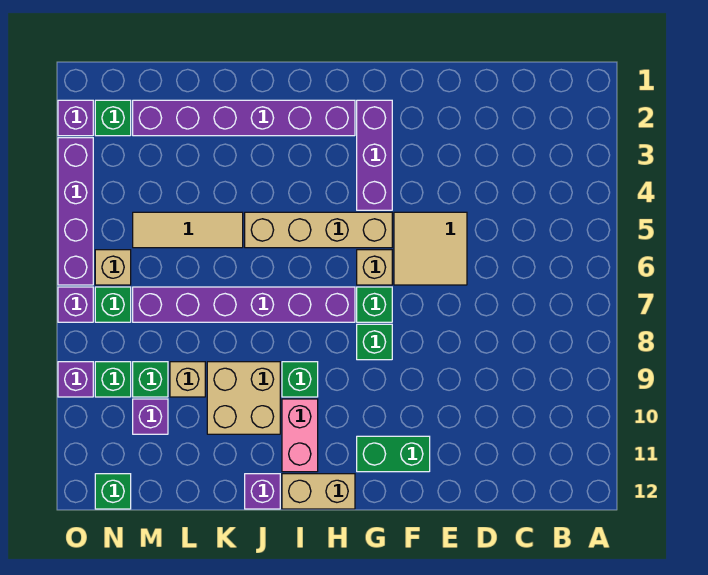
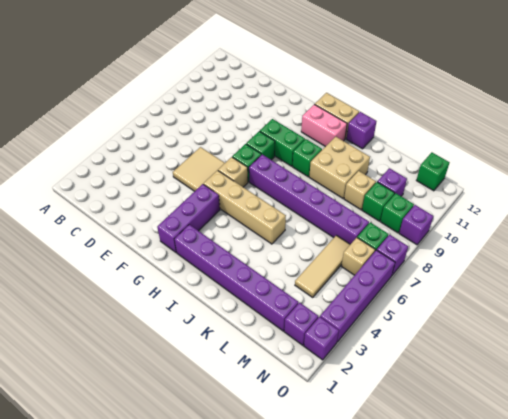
green brick F11:G11 level 1 -> green brick G9:H9 level 1
pink brick I10:I11 level 1 -> pink brick H11:I11 level 1
tan tile K5:M5 level 1 -> tan tile M4:M6 level 1
green brick N2 level 1 -> purple brick N2 level 1

